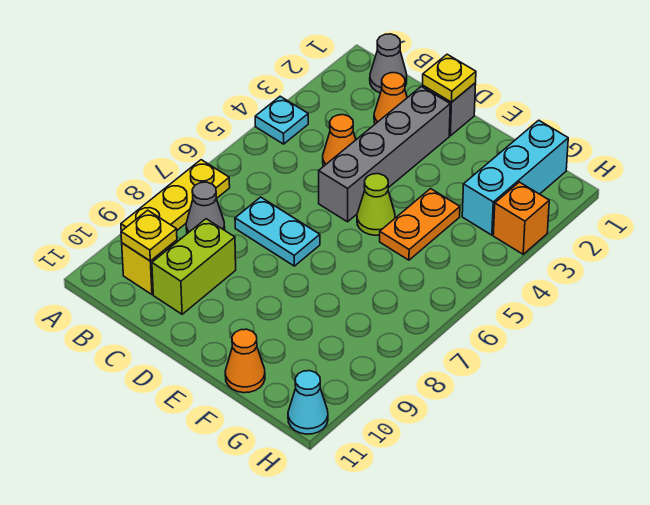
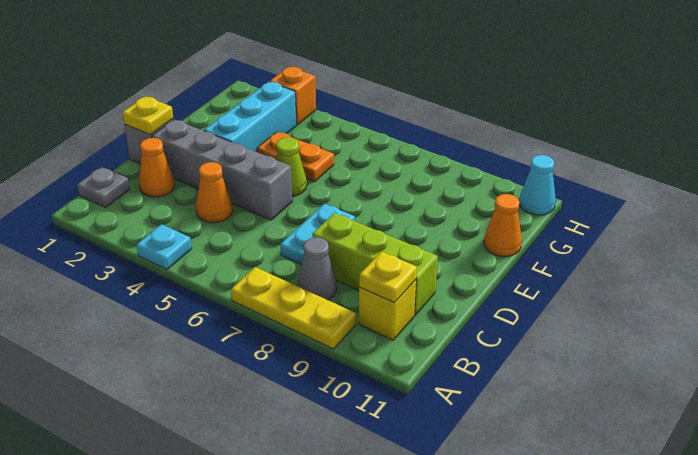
grey cone B1 level 1 -> grey plate B1 level 1
lime brick C9:C10 level 1 -> lime brick C8:C10 level 1
cyan brick G1:G3 level 1 -> cyan brick E3:G3 level 1

